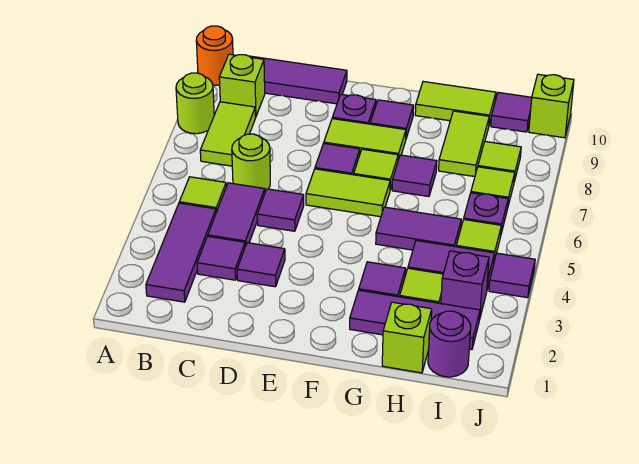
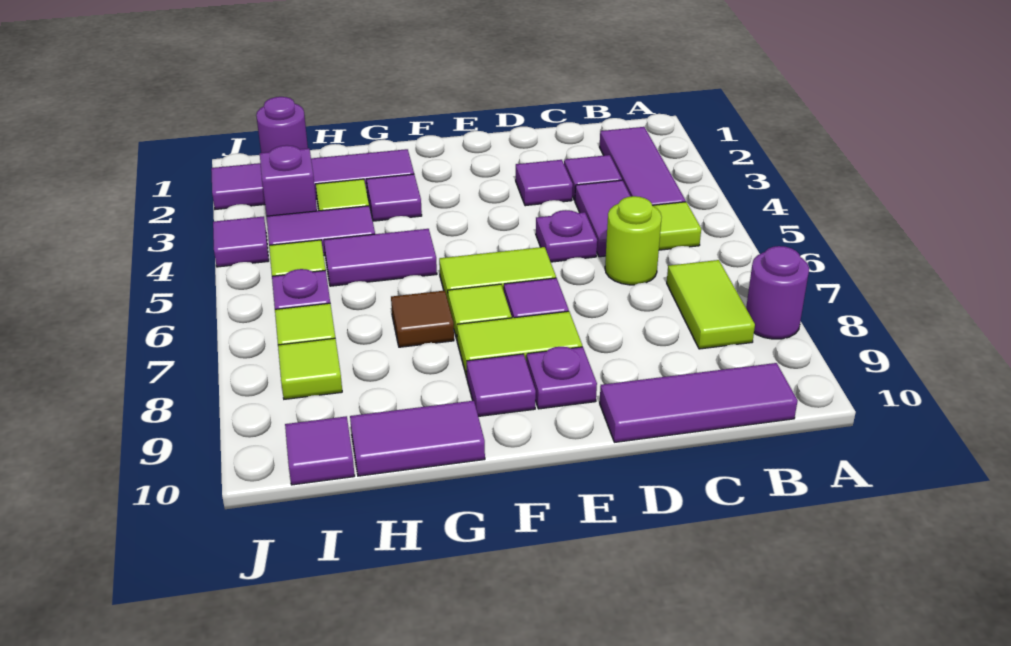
lime round brick A8 level 1 -> purple round brick A8 level 1
orange round brick A10 level 1 -> none
lime brick B9 level 1 -> none
purple tile D5 level 1 -> purple plate D5 level 1
purple tile G2:I2 level 1 -> purple tile G2:J2 level 1
purple tile G7 level 1 -> brown tile G7 level 1
lime tile G10:H10 level 1 -> purple tile G10:H10 level 1
lime brick H1 level 1 -> none
lime tile H8:H9 level 1 -> none
lime brick J10 level 1 -> none

